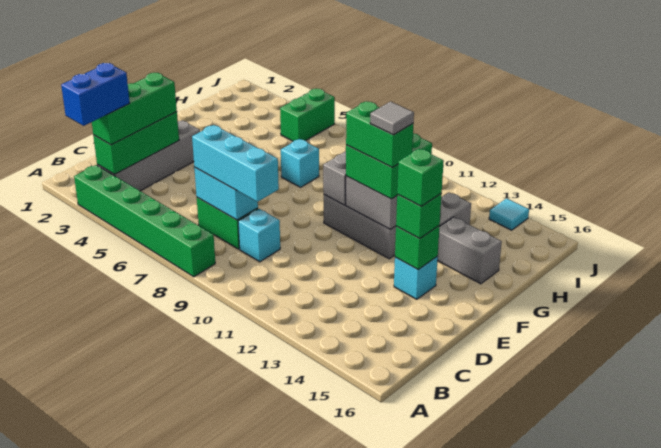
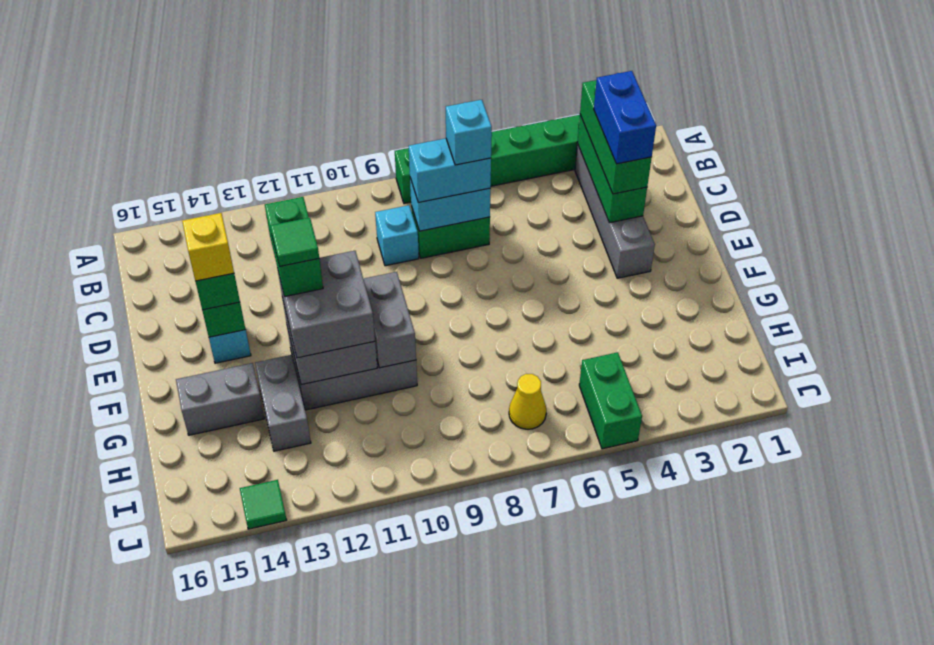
blue brick A3:B3 level 4 -> blue brick C3:D3 level 4
cyan brick C7:C9 level 3 -> cyan brick C7:C8 level 3
green brick E14 level 4 -> yellow brick E14 level 4
green brick F11:G12 level 3 -> grey brick F11:G12 level 3
green brick F11:F12 level 4 -> green brick E12:F12 level 4
grey tile F12 level 5 -> green tile F12 level 5
cyan brick G7 level 1 -> cyan brick C7 level 4
none -> yellow cone I7 level 1
cyan tile J14 level 1 -> green tile J14 level 1

